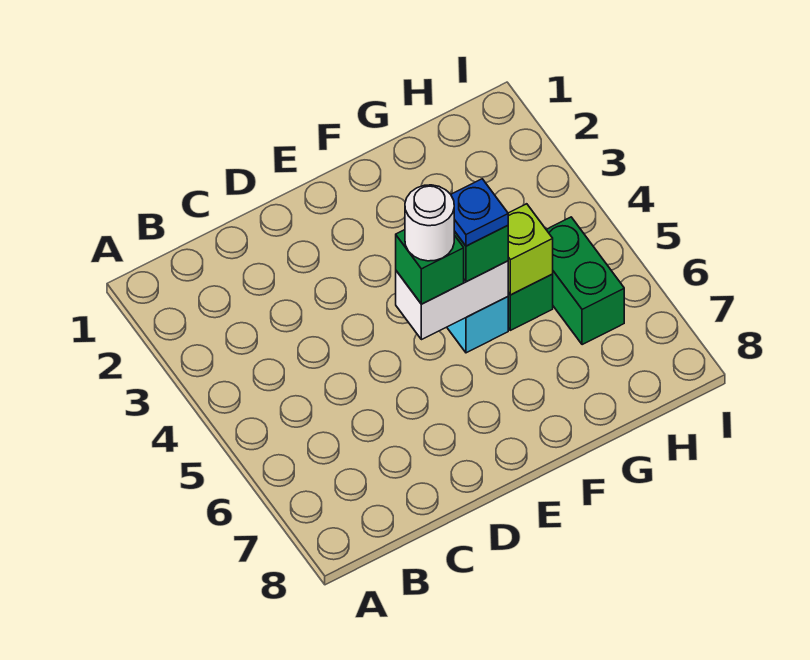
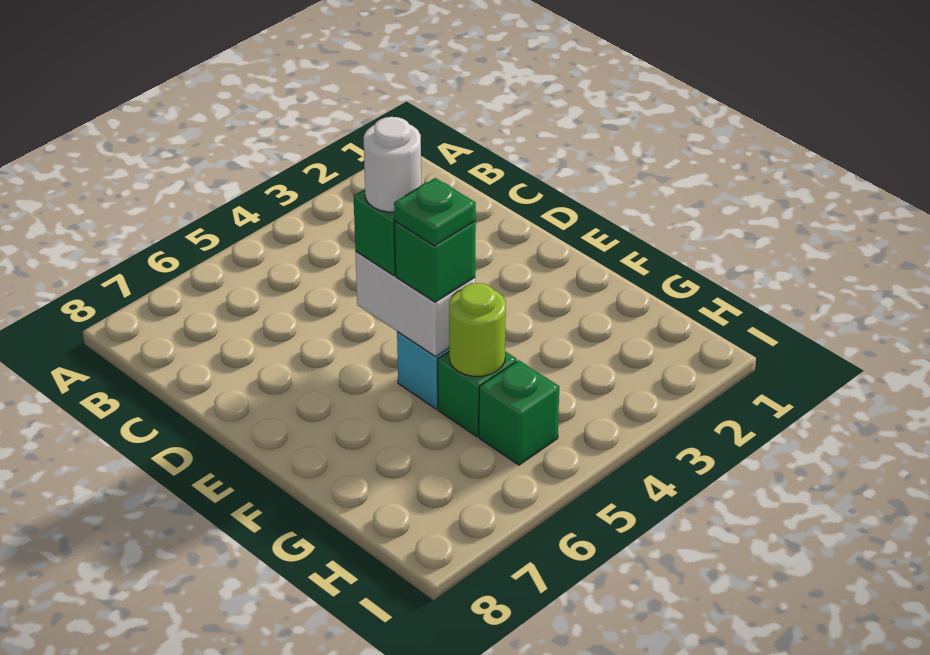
blue plate F5 level 4 -> green plate F5 level 4
lime brick G5 level 2 -> lime round brick G5 level 2
green brick H5:H6 level 1 -> green brick H5 level 1

